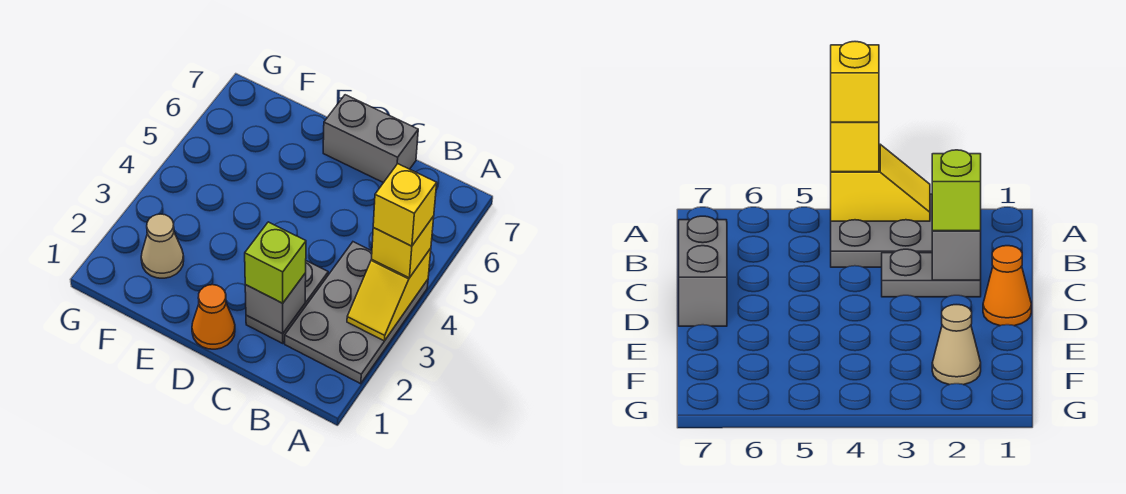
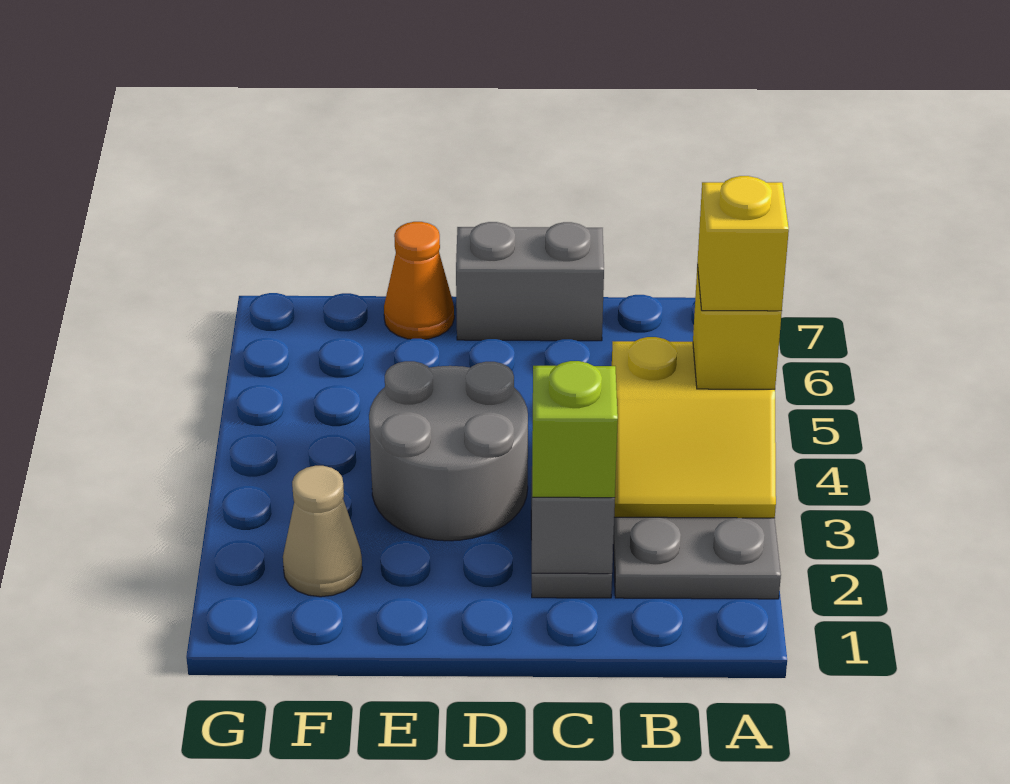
yellow slope A3:A4 level 2 top 4 -> yellow slope A3:B4 level 2 top 4
orange cone D1 level 1 -> orange cone E7 level 1
none -> grey round brick D3:E4 level 1

